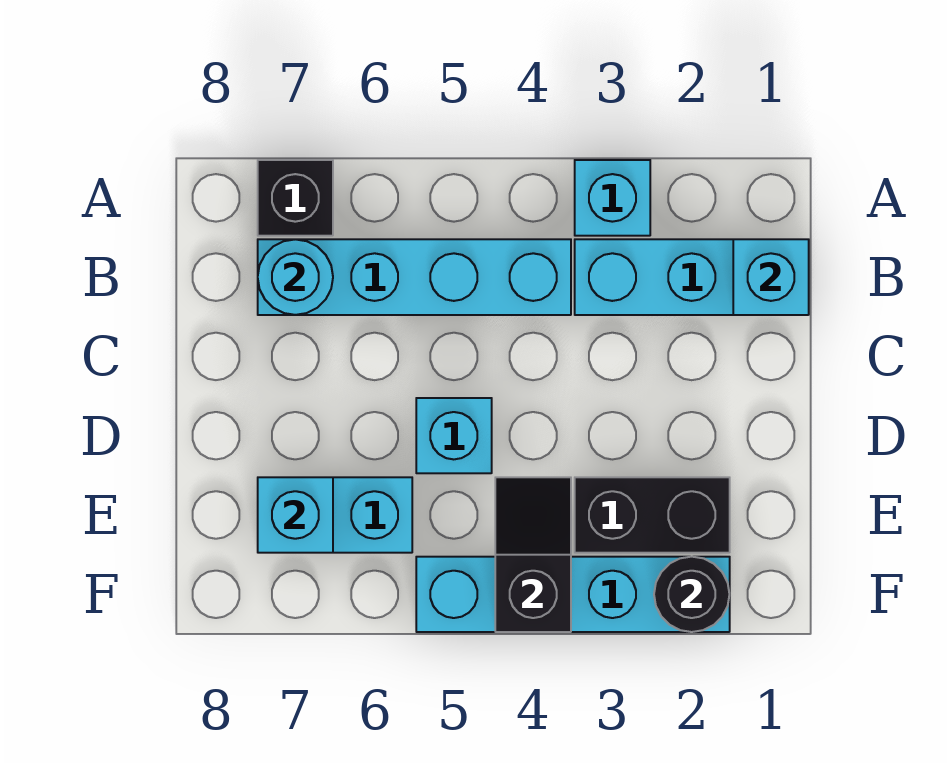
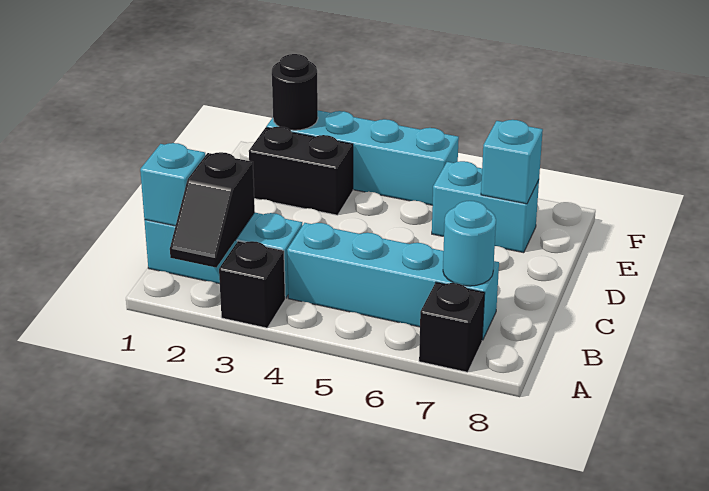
cyan brick A3 level 1 -> black brick A3 level 1
cyan brick D5 level 1 -> none
black slope E4:F4 level 2 top F -> black slope A2:B2 level 2 top B

